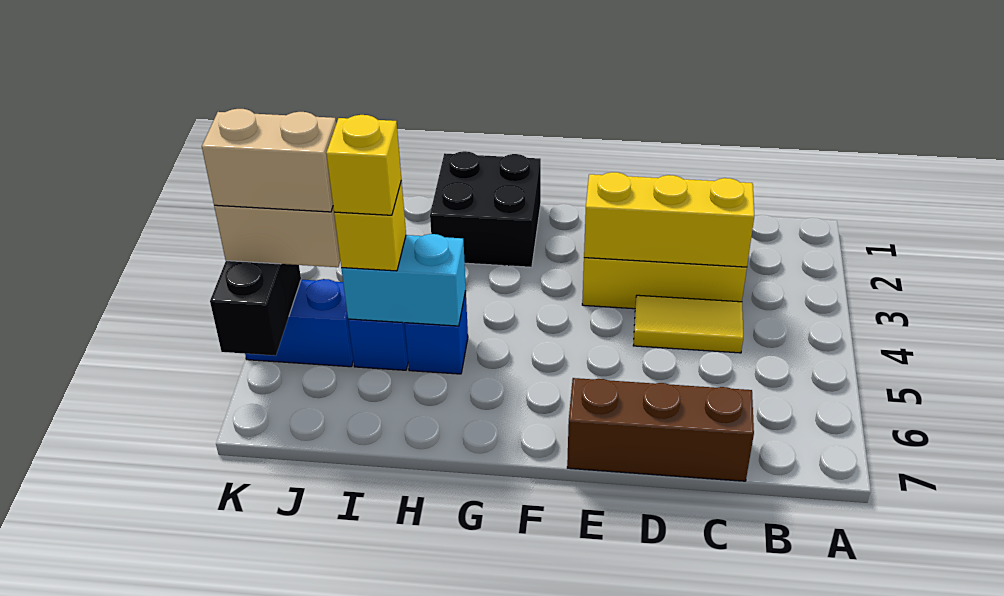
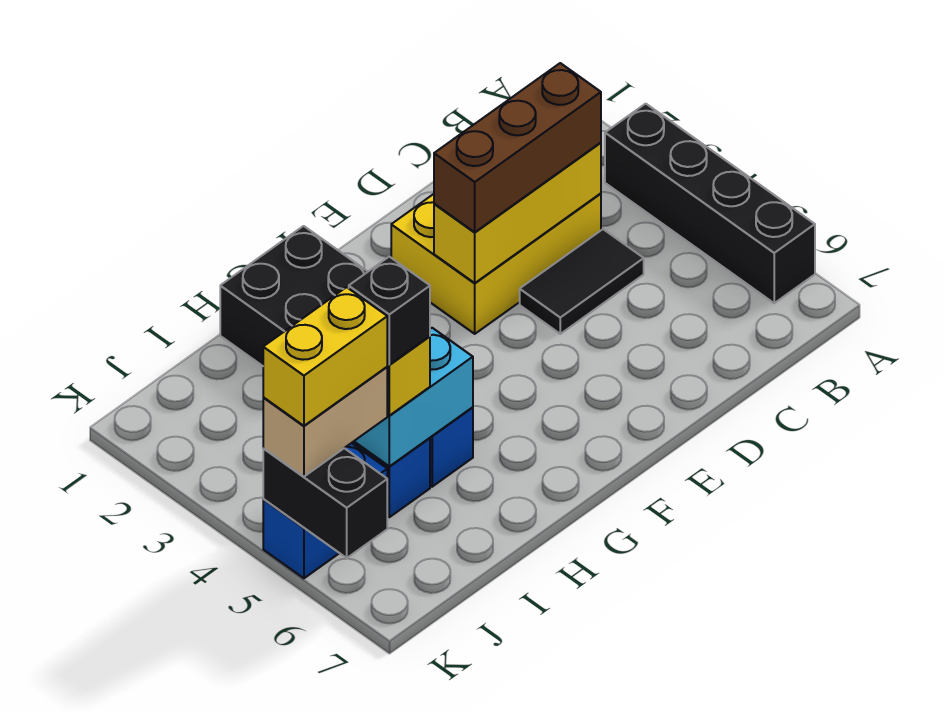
none -> black brick A3:A6 level 1
yellow tile C4:D4 level 1 -> black tile C4:D4 level 1
brown brick C7:E7 level 1 -> brown brick C3:E3 level 3
yellow brick I5 level 4 -> black brick I5 level 4
tan brick J5:K5 level 4 -> yellow brick J5:K5 level 4

